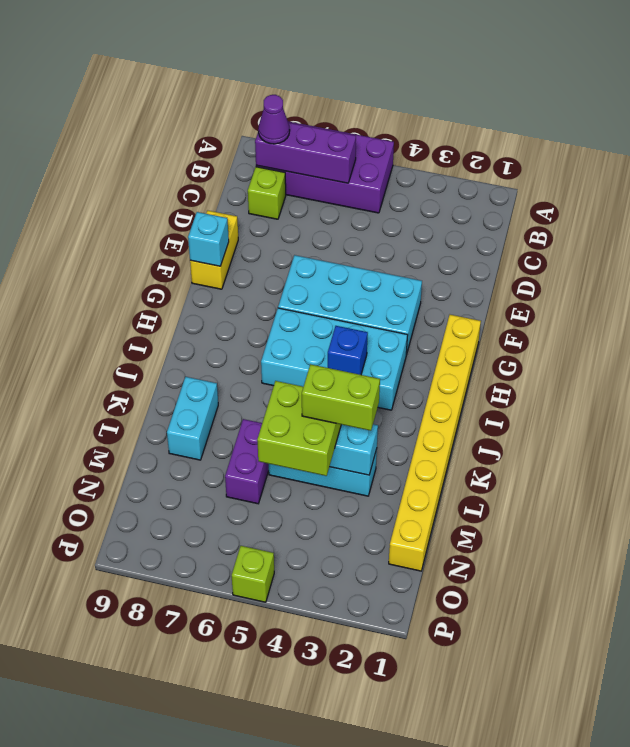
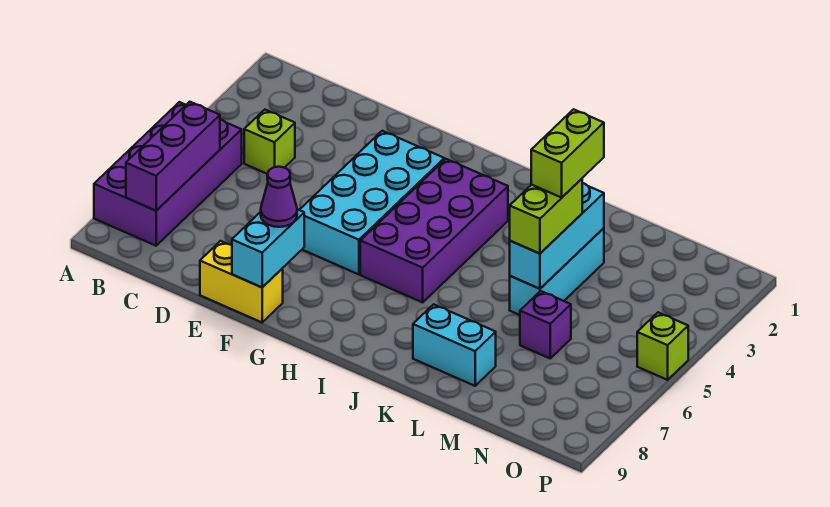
purple cone B8 level 3 -> purple cone F8 level 3
lime brick C8 level 1 -> lime brick C4 level 1
cyan brick F9 level 2 -> cyan brick F8:F9 level 2
yellow brick G1:N1 level 1 -> none
cyan brick H3:I6 level 1 -> purple brick H3:I6 level 1
blue brick I4 level 2 -> none
lime brick L4:M5 level 3 -> lime brick L4:L5 level 3
purple brick L6:M6 level 1 -> purple brick M6 level 1

